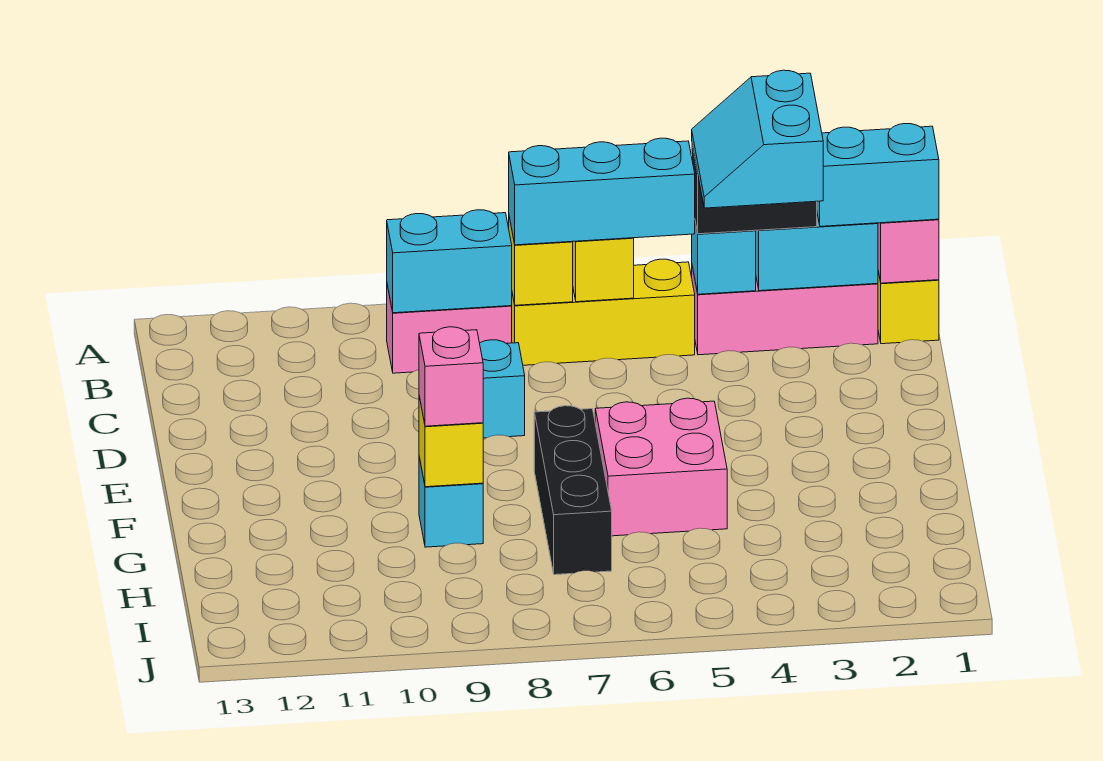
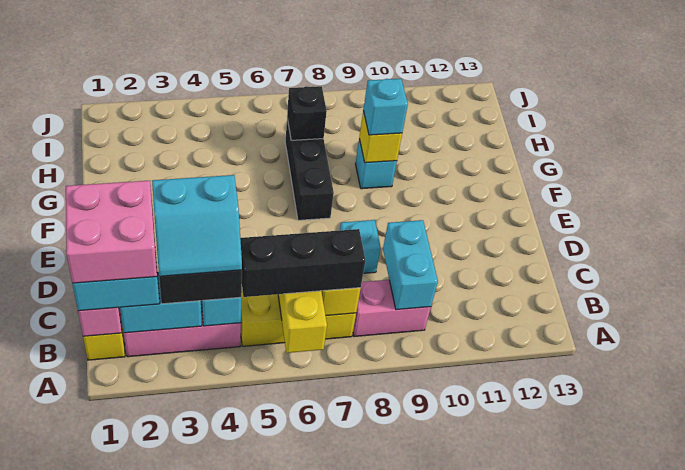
cyan slope B3:C4 level 4 top 3 -> cyan slope B3:C4 level 4 top C
cyan brick B5:B7 level 3 -> black brick B5:B7 level 3
cyan brick B8:B9 level 2 -> cyan brick B9:C9 level 2
pink brick F5:G6 level 1 -> pink brick B1:C2 level 4
pink brick G9 level 3 -> cyan brick G9 level 3
none -> black brick H7 level 2

